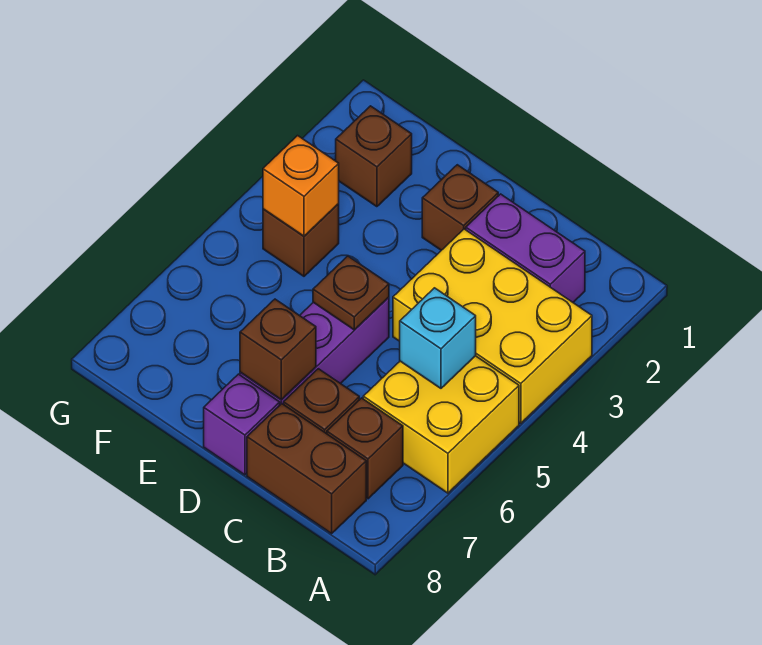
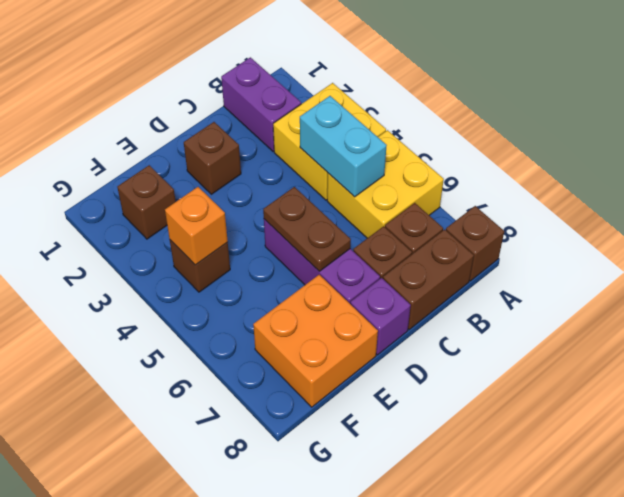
yellow brick A3:C4 level 1 -> yellow brick A3:B4 level 1
purple brick B2:C2 level 1 -> purple brick B1:B2 level 1
cyan brick B5 level 2 -> cyan brick B4:B5 level 2
brown plate D5 level 2 -> brown plate D5:D6 level 2
brown brick D7 level 2 -> brown brick A8 level 1
none -> orange brick E7:F8 level 1

